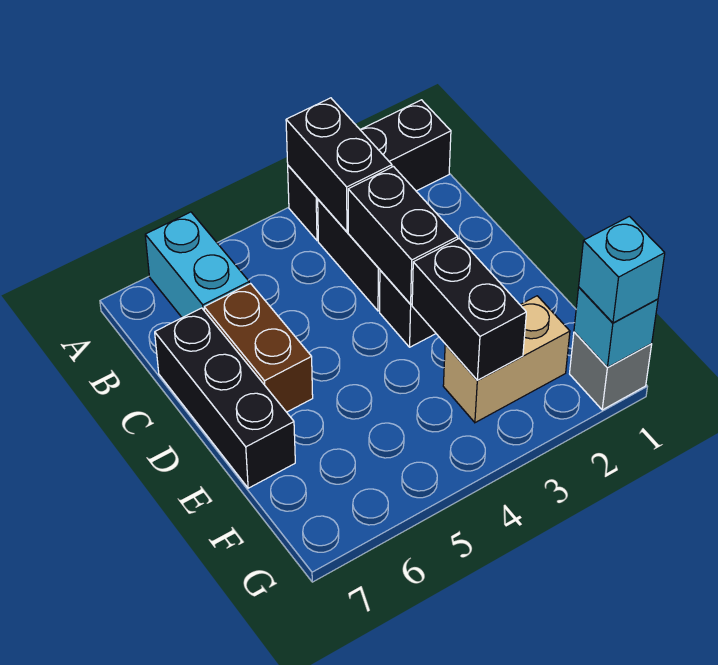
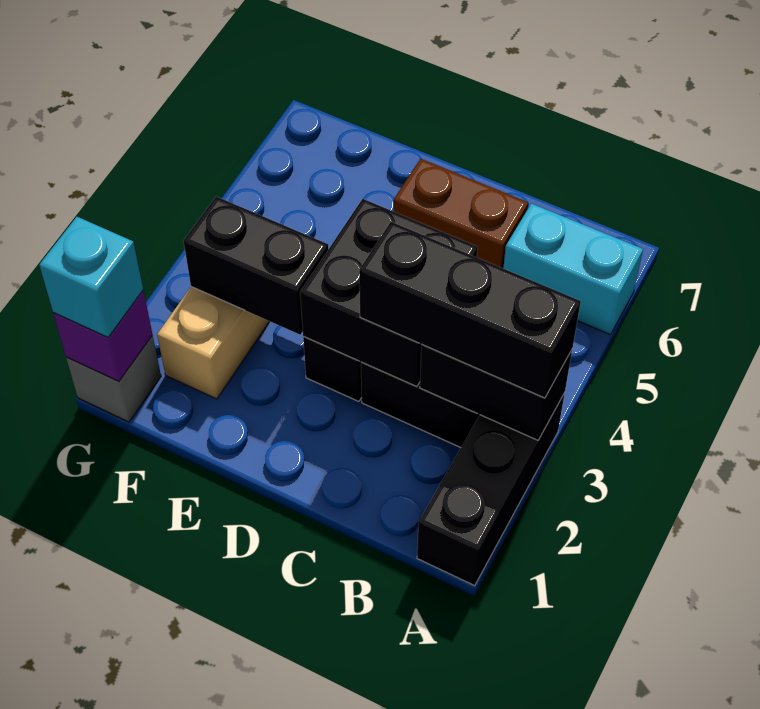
black brick C3:D3 level 2 -> black brick C3:D4 level 2
black brick C7:E7 level 1 -> black brick A3:C3 level 3
cyan brick G1 level 2 -> purple brick G1 level 2

